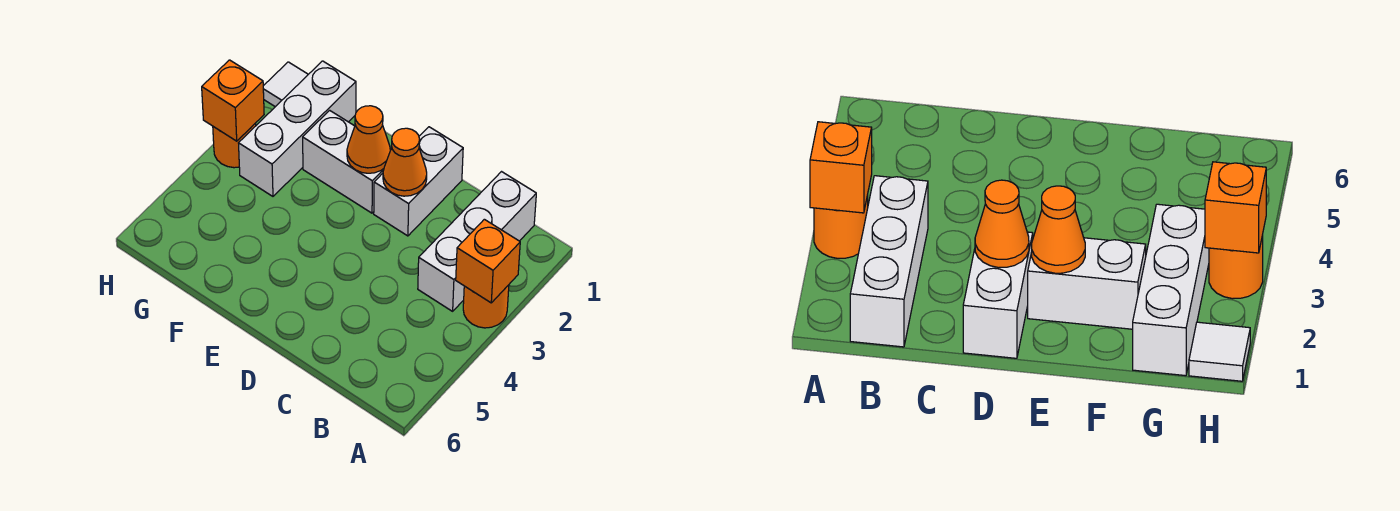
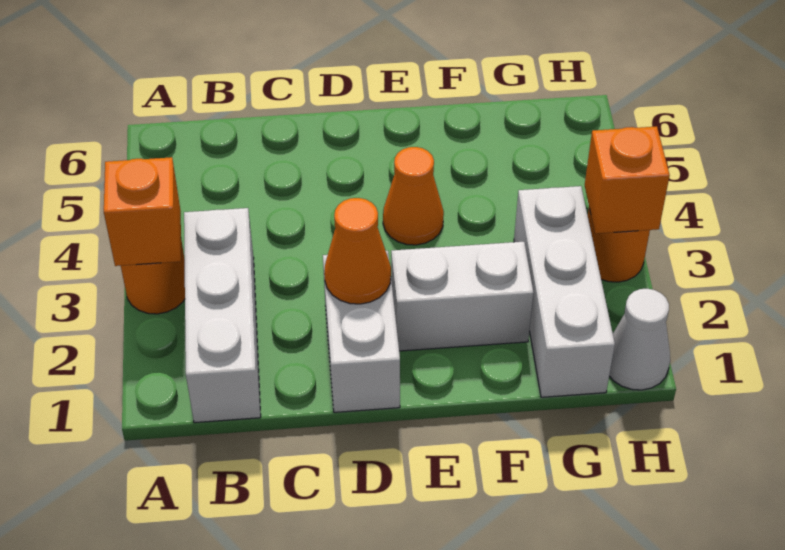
orange cone E2 level 2 -> orange cone E4 level 1
white tile H1 level 1 -> white cone H1 level 1

